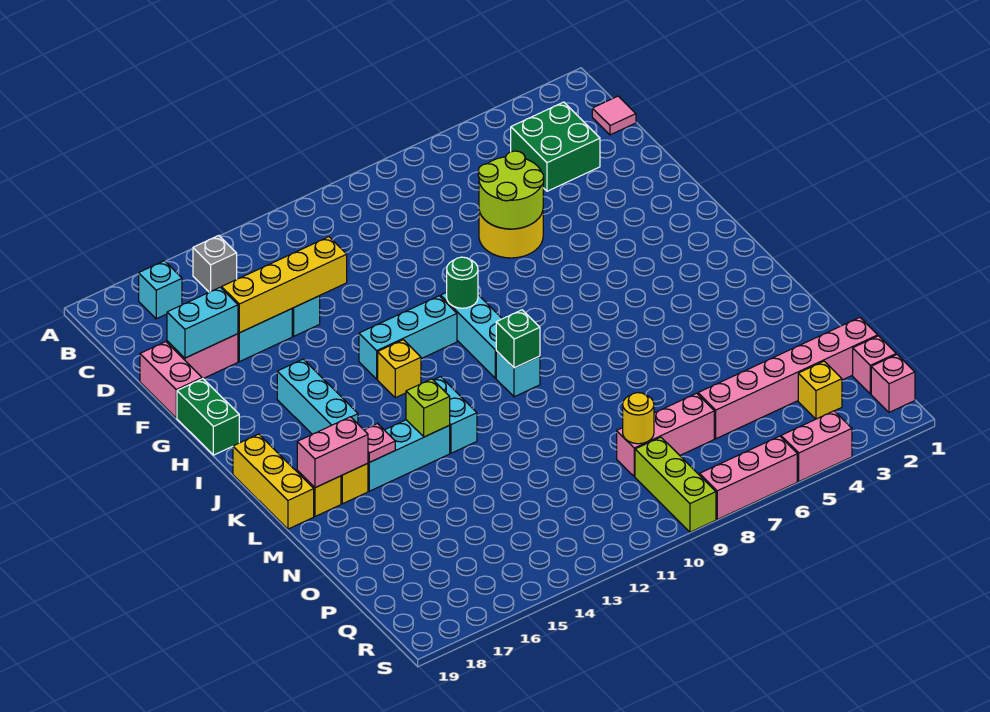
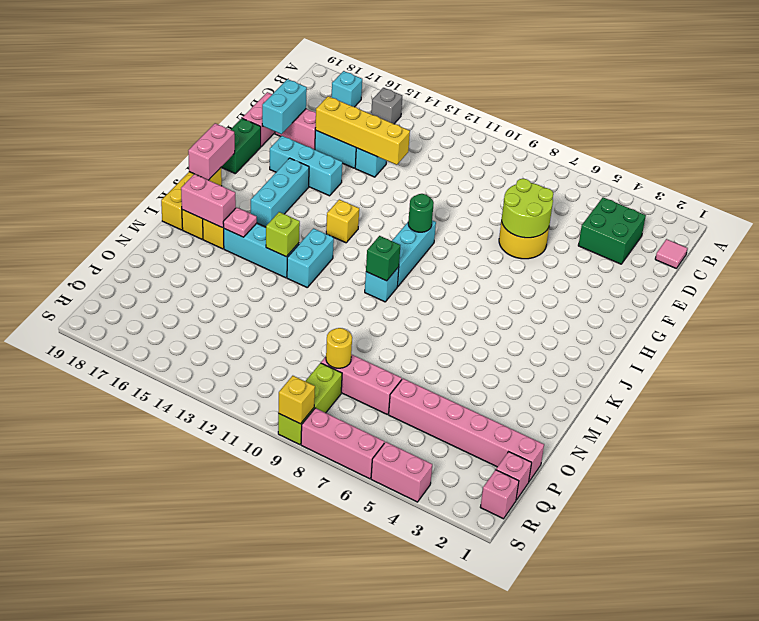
cyan brick E17:E18 level 2 -> cyan brick E18:F18 level 2
cyan brick H11:H13 level 1 -> cyan brick G15:G17 level 1
none -> pink brick I19:J19 level 2
yellow brick Q3 level 1 -> yellow brick S9 level 2

